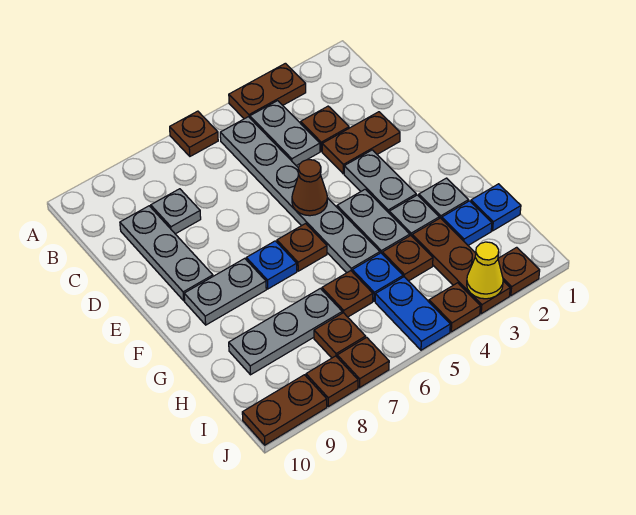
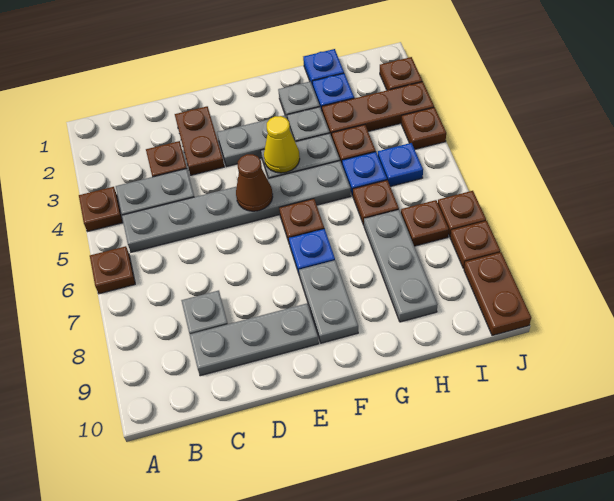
brown plate A3:A4 level 1 -> brown plate A4 level 1
blue plate I5:J5 level 1 -> blue plate I5 level 1
yellow cone J3 level 2 -> yellow cone F4 level 2

